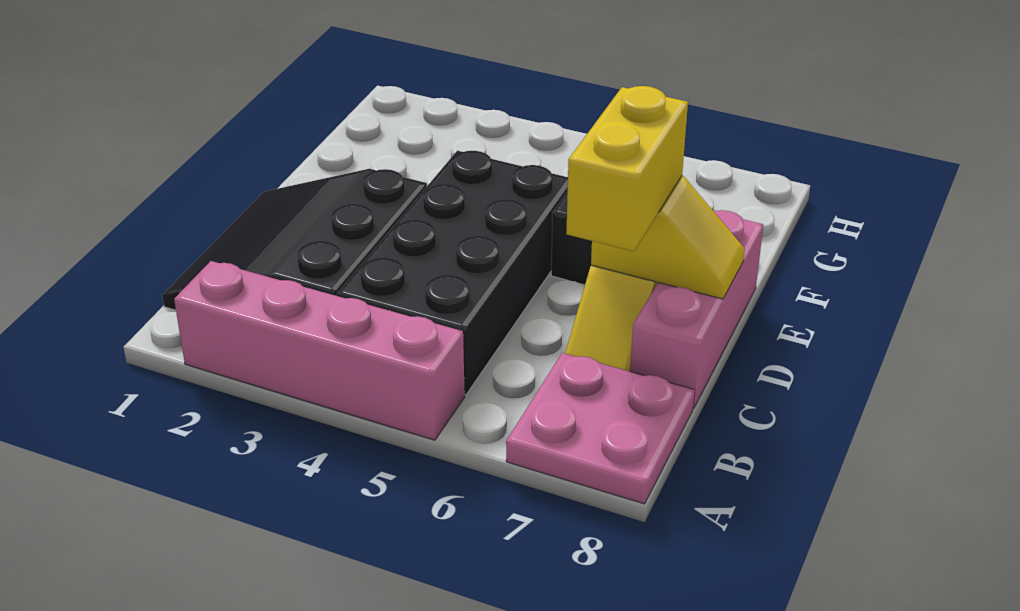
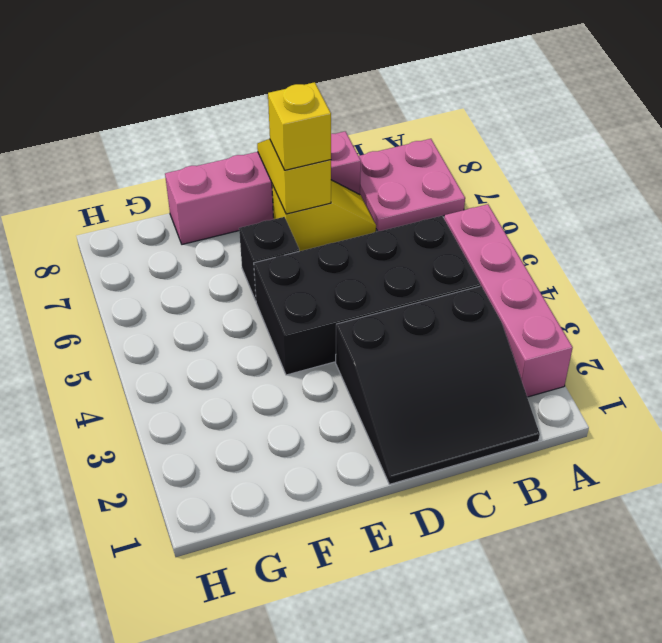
yellow brick C7:D7 level 3 -> yellow brick D7 level 3
pink brick C8:E8 level 1 -> pink brick C8:F8 level 1

